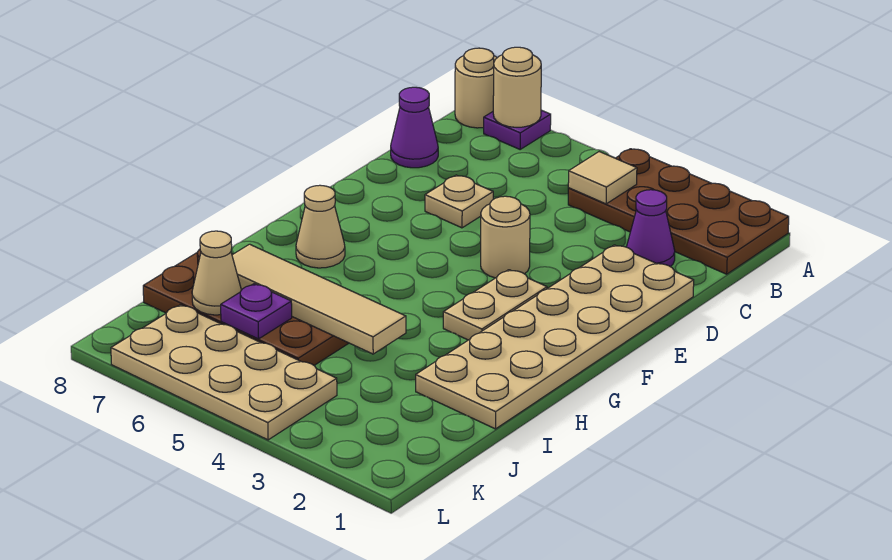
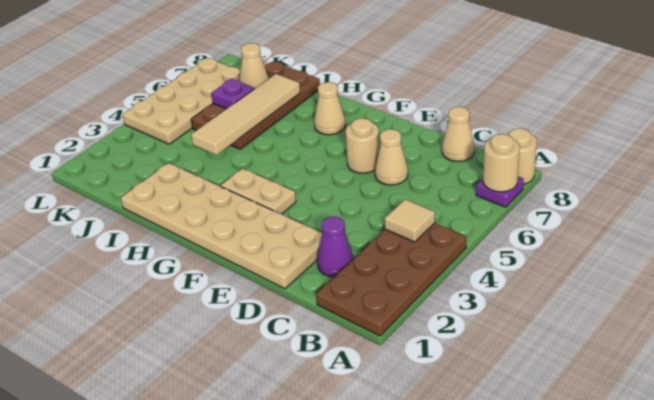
purple cone C8 level 1 -> tan cone C8 level 1
tan plate D6 level 1 -> tan cone D6 level 1
tan round brick E4 level 1 -> tan round brick E6 level 1

